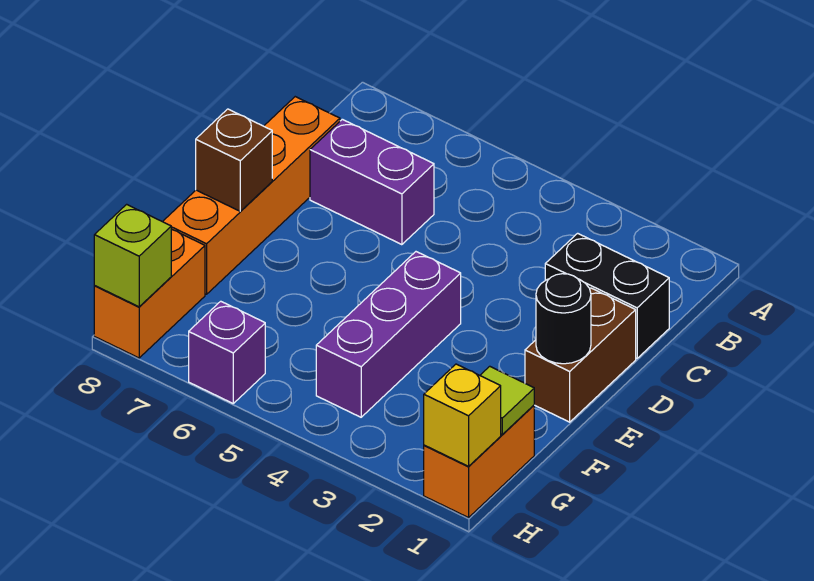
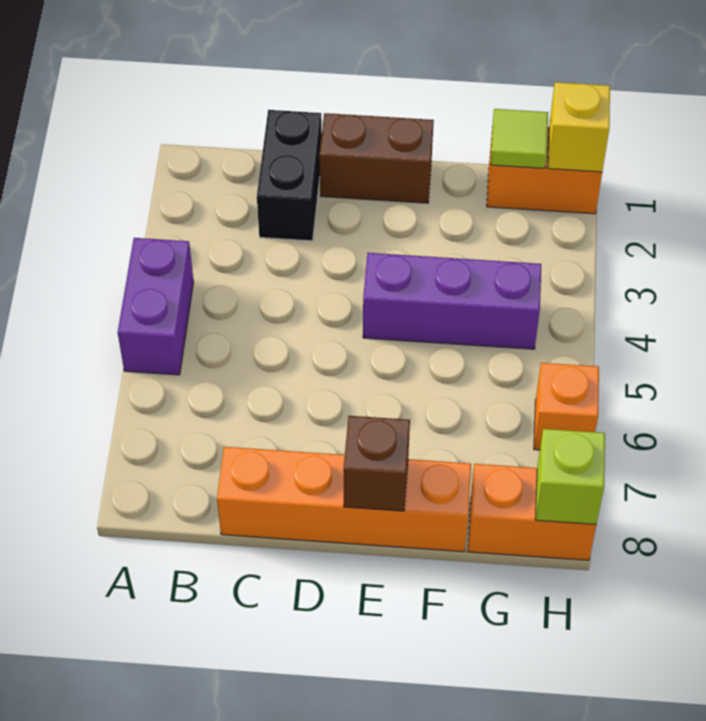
purple brick C6:C7 level 1 -> purple brick A4:A5 level 1
black round brick E1 level 2 -> none
purple brick H6 level 1 -> orange brick H6 level 1

